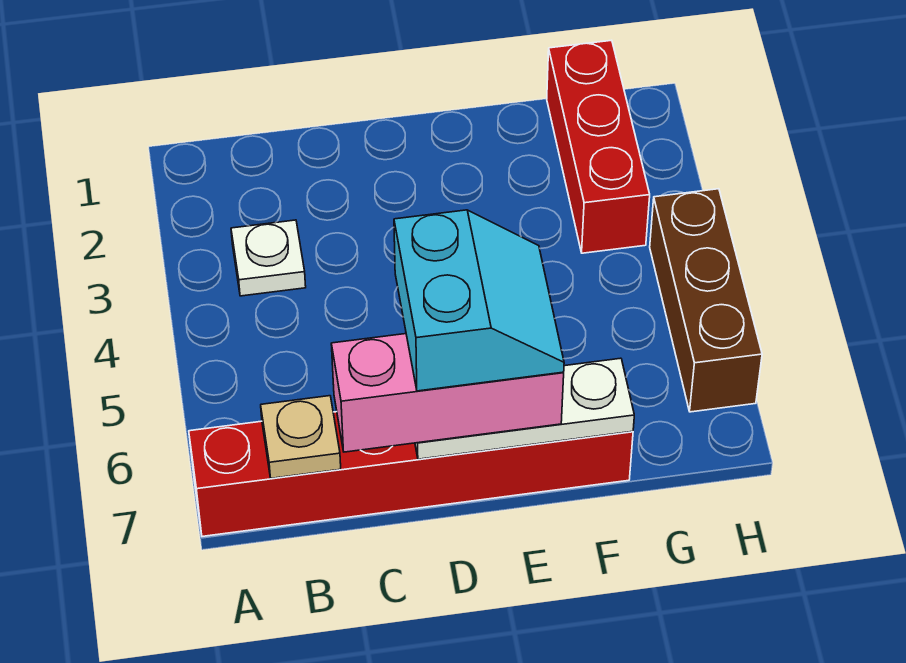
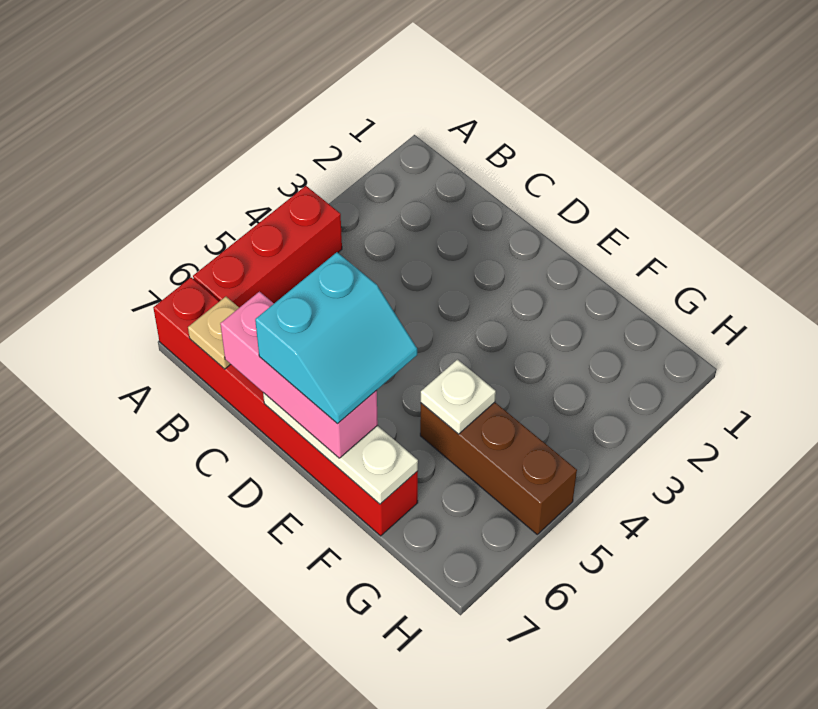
white plate B3 level 1 -> white plate F5 level 2
red brick G1:G3 level 1 -> red brick A4:A6 level 1
brown brick H4:H6 level 1 -> brown brick F5:H5 level 1

